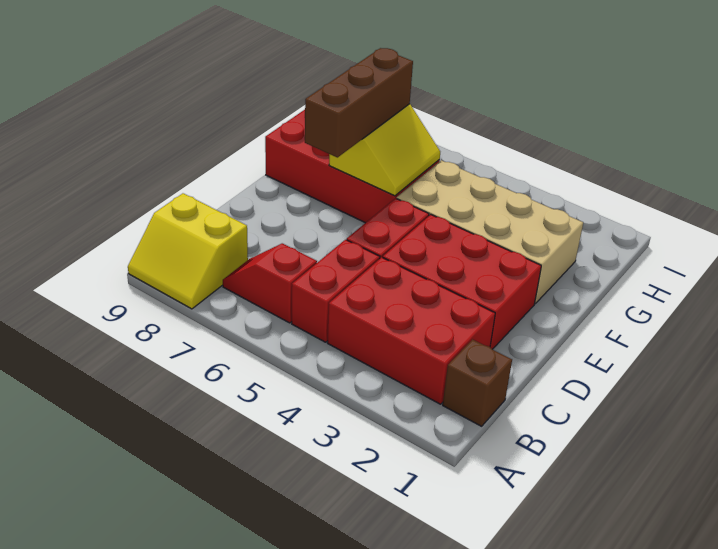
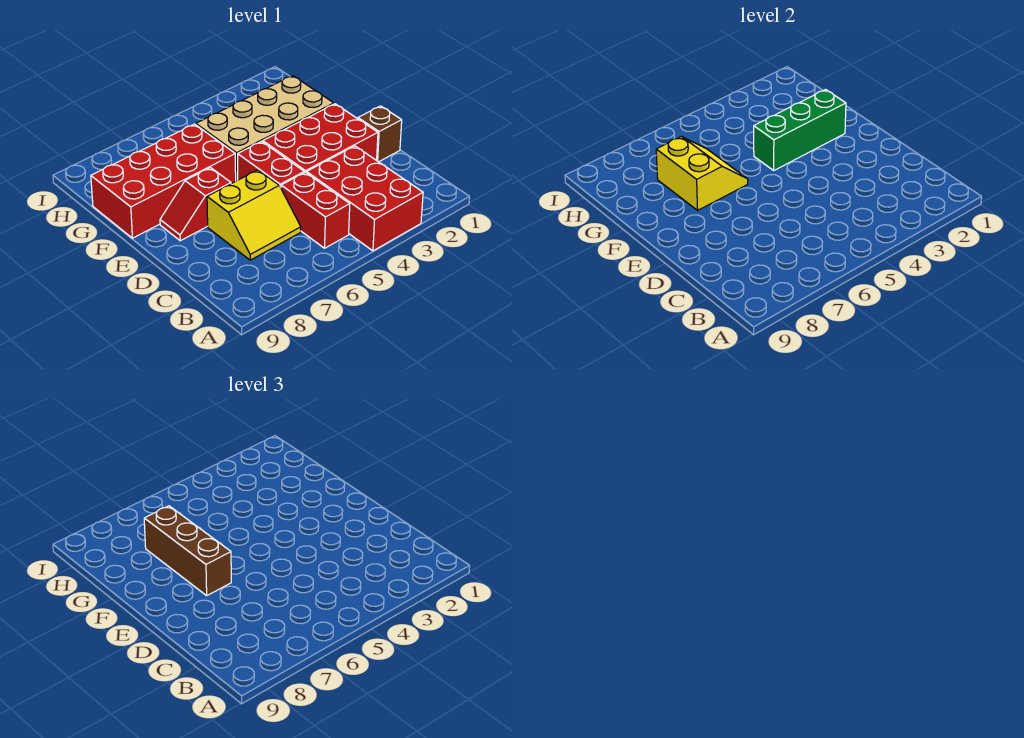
yellow slope A8:B9 level 1 top B -> yellow slope C6:D7 level 1 top D
brown brick B1 level 1 -> brown brick D1 level 1
red brick B2:C4 level 1 -> red brick A3:C4 level 1
red slope B6:B7 level 1 top 6 -> red slope E7:E8 level 1 top 7
none -> green brick F2:F4 level 2

